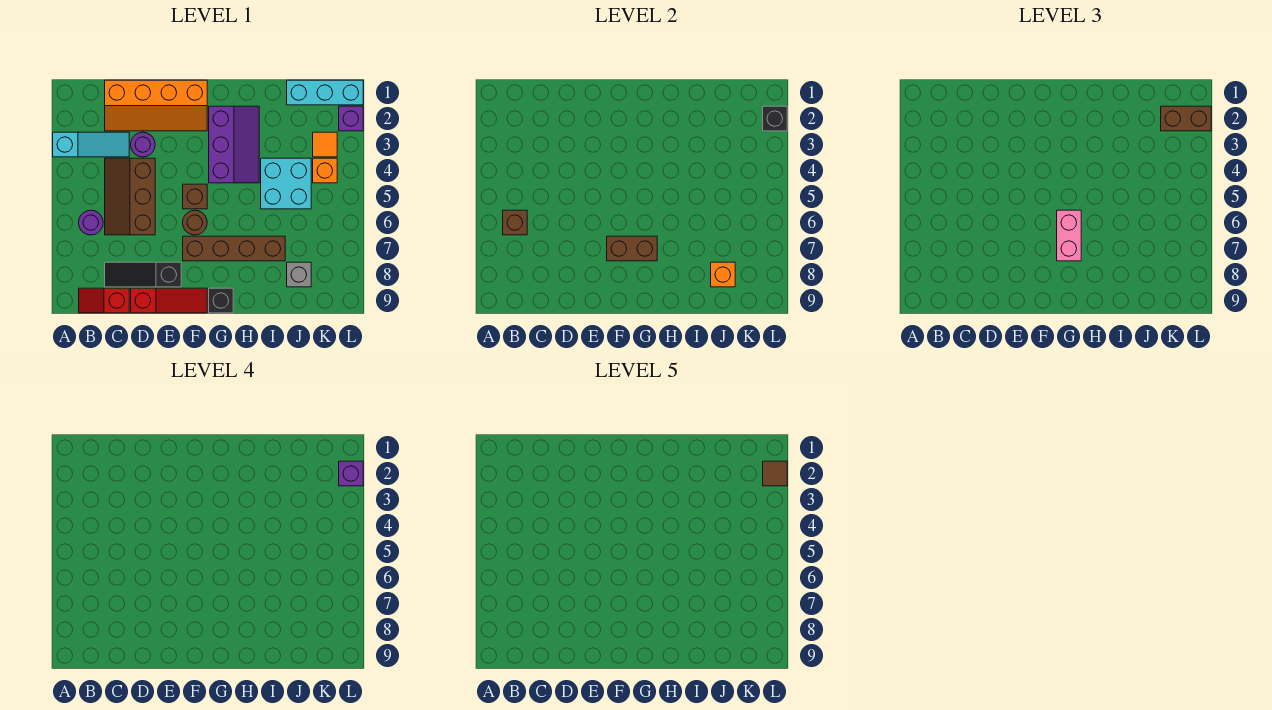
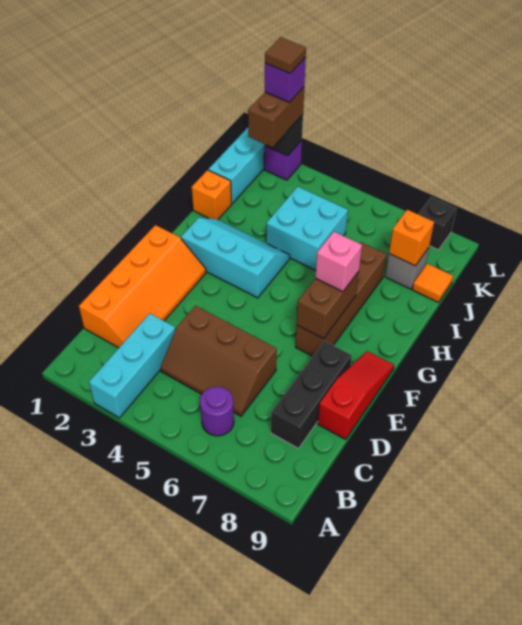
cyan slope A3:C3 level 1 top A -> cyan brick A3:C3 level 1
brown brick B6 level 2 -> none
red slope B9:C9 level 1 top C -> none
black slope C8:E8 level 1 top E -> black brick C8:E8 level 1
purple round brick D3 level 1 -> none
brown brick F5 level 1 -> none
brown round brick F6 level 1 -> none
purple slope G2:H4 level 1 top G -> cyan slope G2:H4 level 1 top G
pink brick G6:G7 level 3 -> pink brick G7 level 3
black brick G9 level 1 -> black brick L8 level 1
orange tile K3 level 1 -> orange tile J9 level 1
orange brick K4 level 1 -> orange brick I1 level 1

